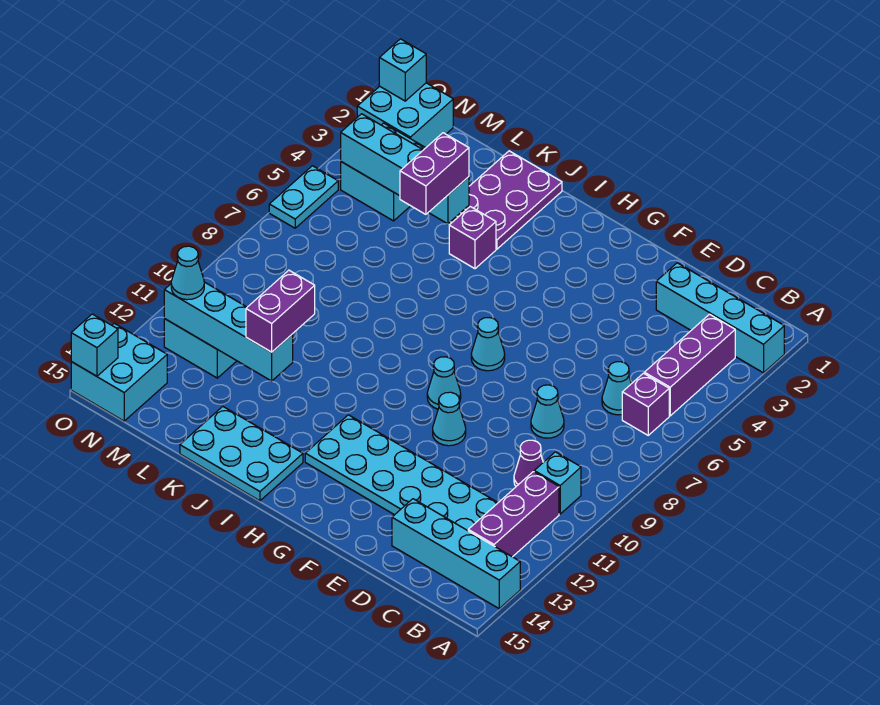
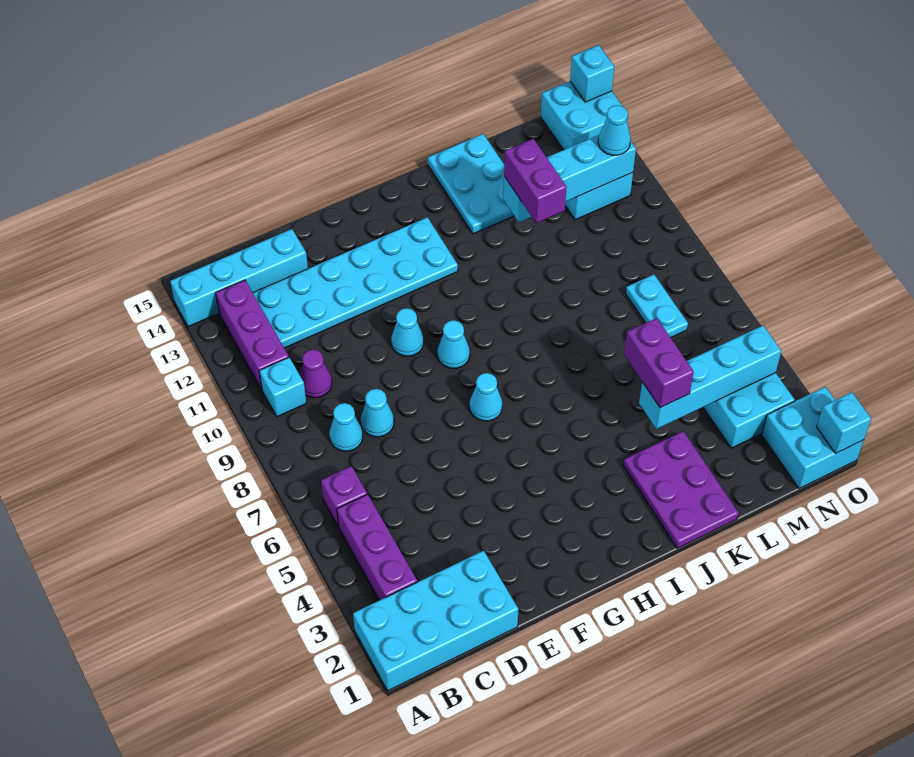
cyan brick A2:D2 level 1 -> cyan brick A1:D2 level 1
cyan cone C6 level 1 -> cyan cone C8 level 1
cyan plate I14:K15 level 1 -> cyan plate J13:K15 level 1
purple brick J4 level 1 -> none
cyan plate O5:O6 level 1 -> cyan plate M7:M8 level 1

